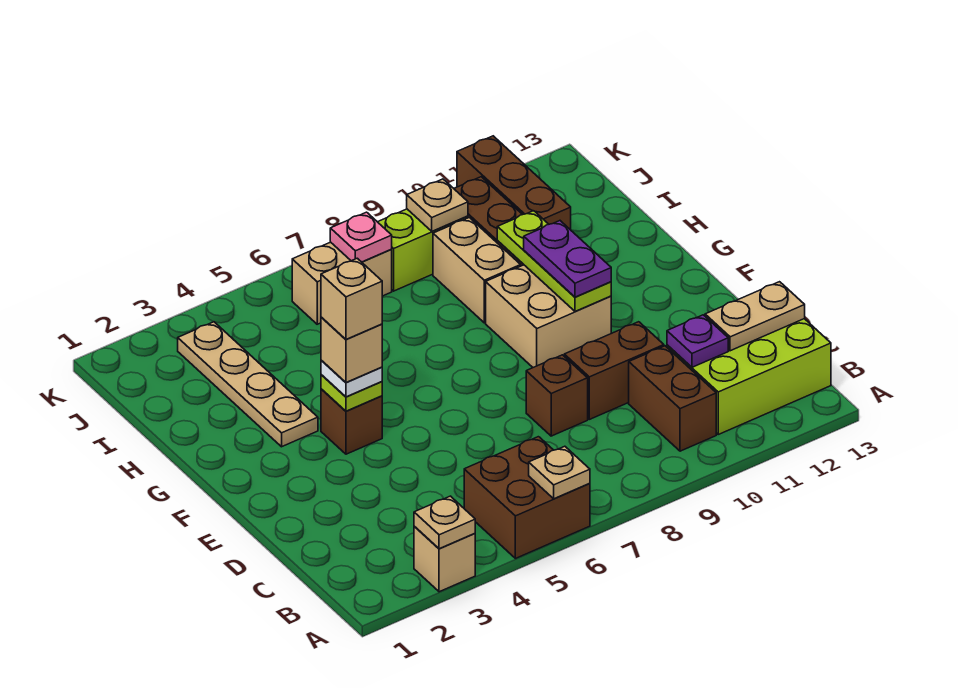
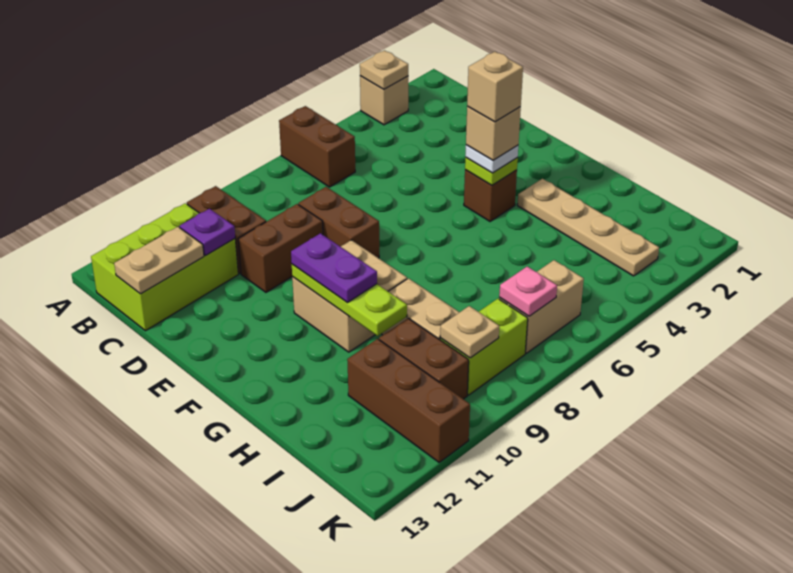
brown brick A5:B6 level 1 -> brown brick A6:B6 level 1
tan plate A6 level 2 -> none
brown brick D8 level 1 -> brown brick D8:E8 level 1

